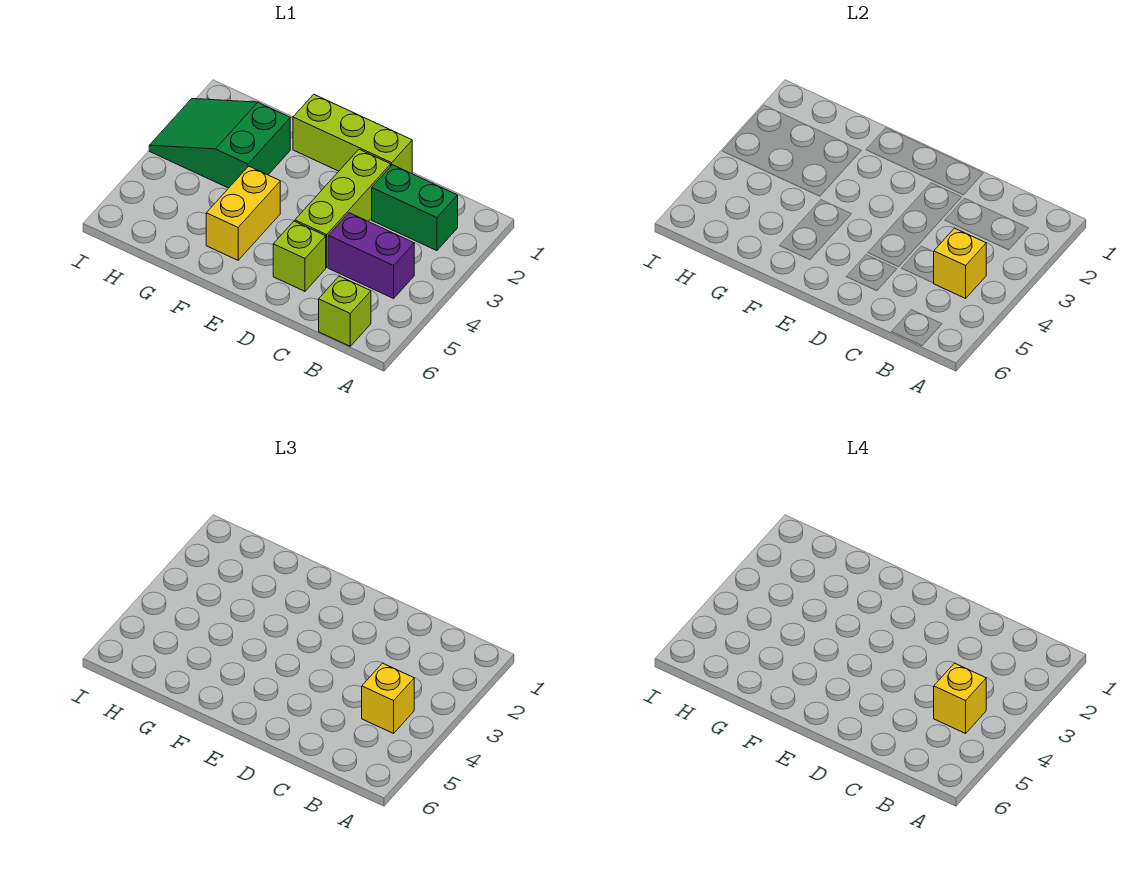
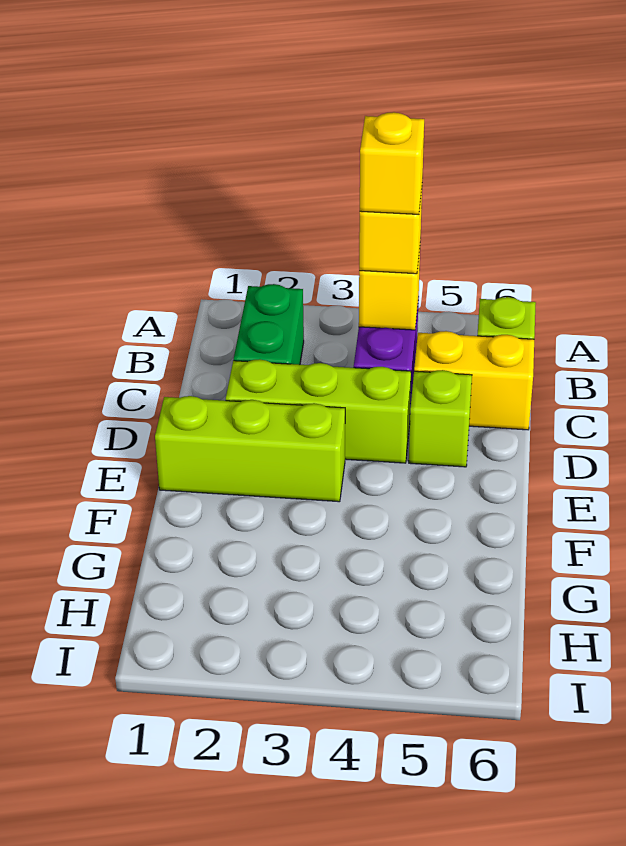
lime brick D1:F1 level 1 -> lime brick E1:E3 level 1
yellow brick F4:F5 level 1 -> yellow brick C5:C6 level 1
green slope G2:I3 level 1 top G -> none

